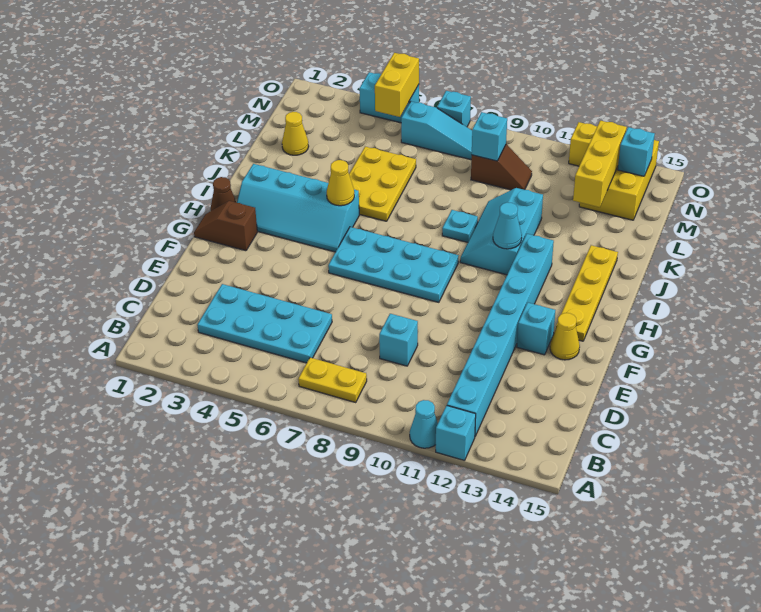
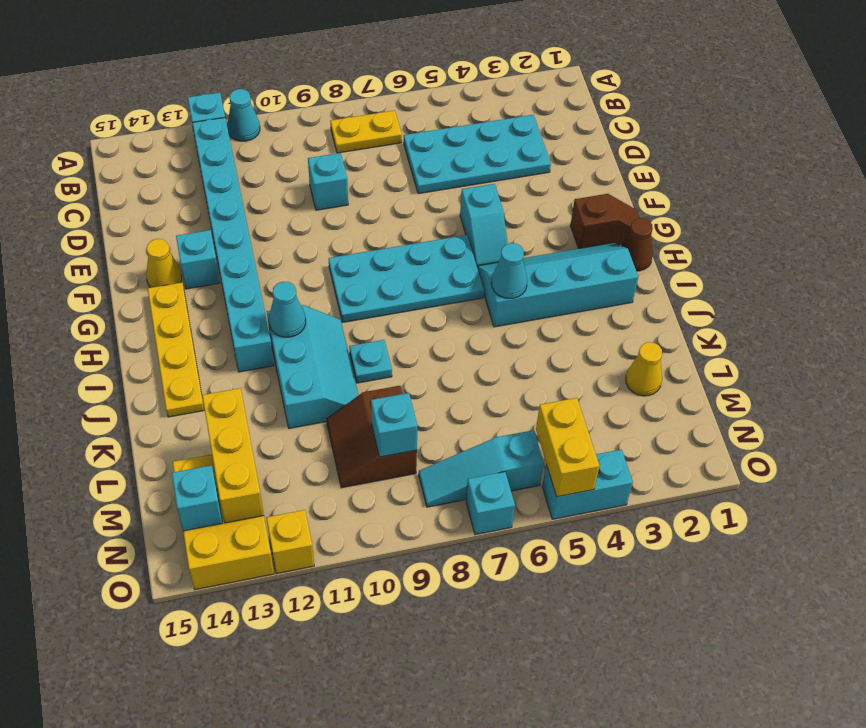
none -> cyan slope F5:G5 level 1 top F
yellow cone I5 level 2 -> cyan cone I5 level 2
yellow plate J5:L6 level 1 -> none
brown slope M9:M10 level 1 top 9 -> brown slope L9:M10 level 1 top 9

